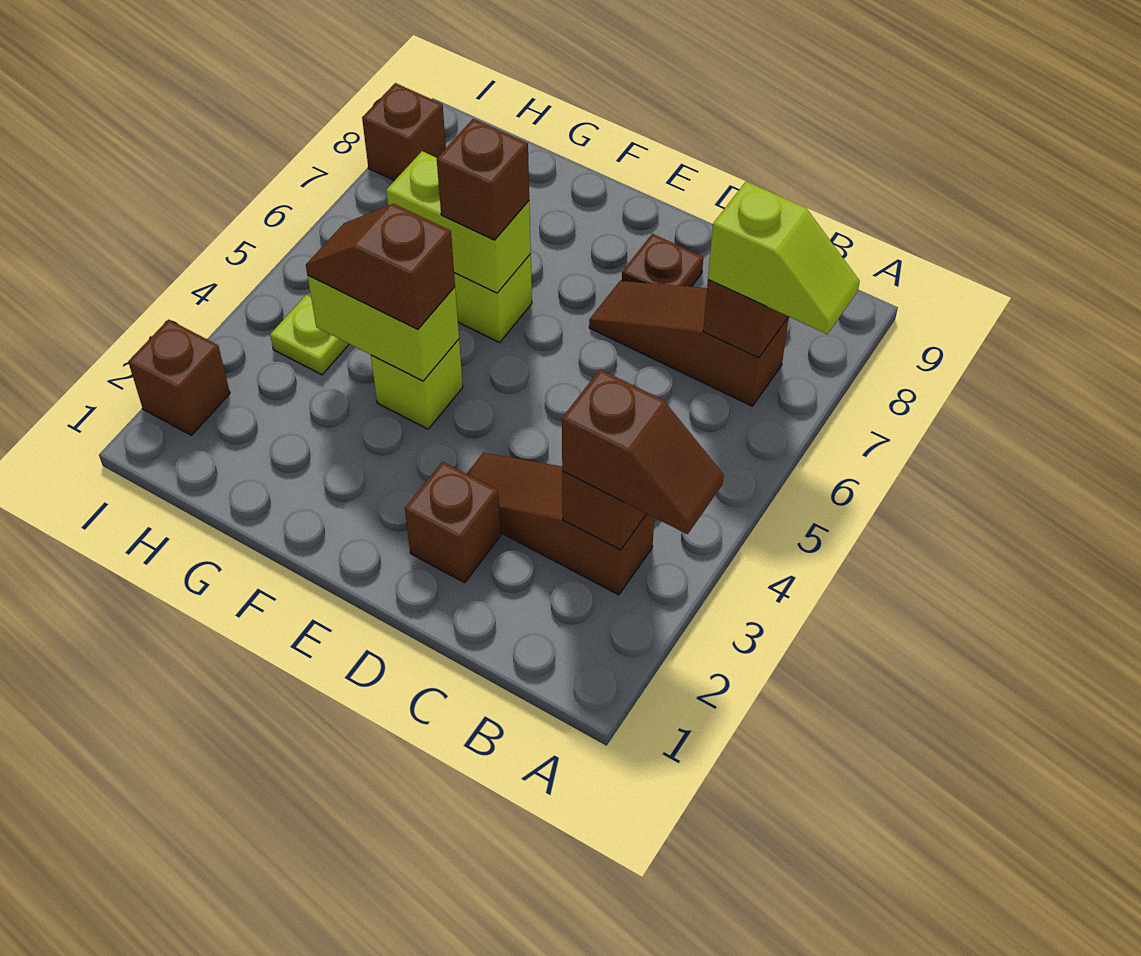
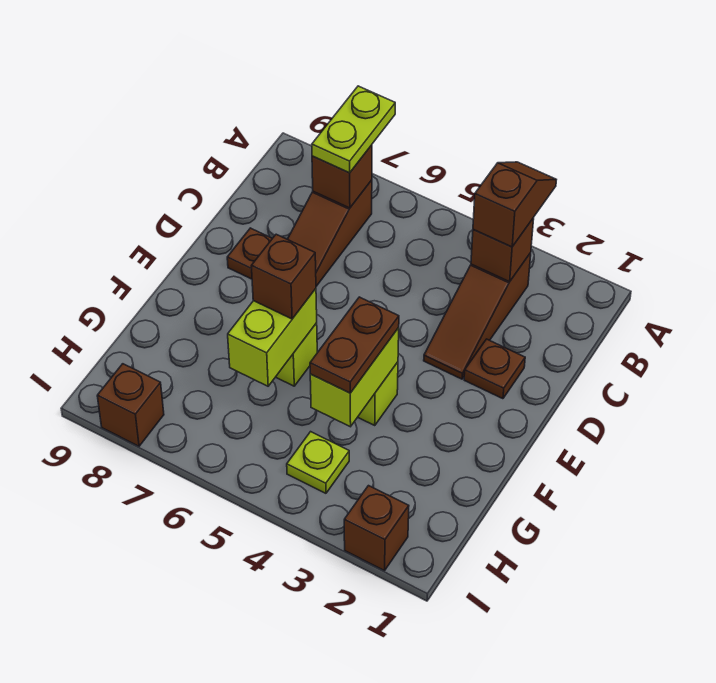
lime slope A7:B7 level 3 top B -> lime plate A7:B7 level 3
brown brick D2 level 1 -> brown plate D2 level 1
brown slope F4:G4 level 3 top F -> brown plate F4:G4 level 3

